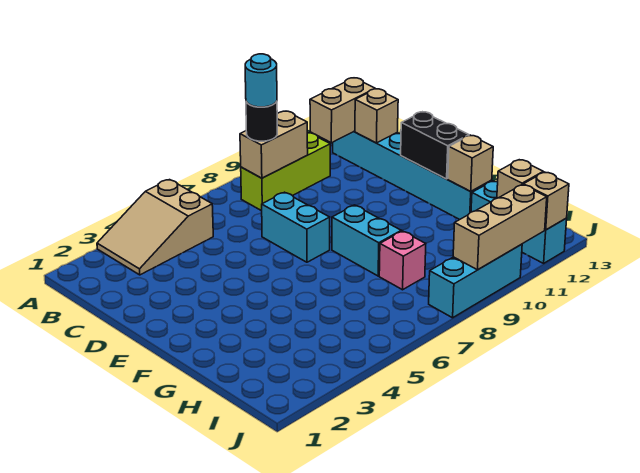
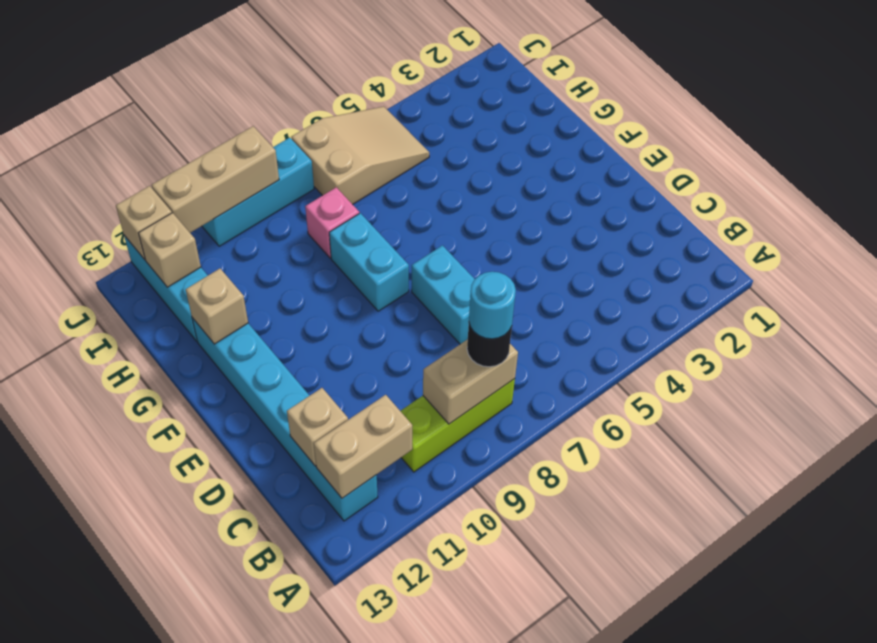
tan slope A3:B5 level 1 top 5 -> tan slope I5:J7 level 1 top 7
black brick E12:F12 level 2 -> none

